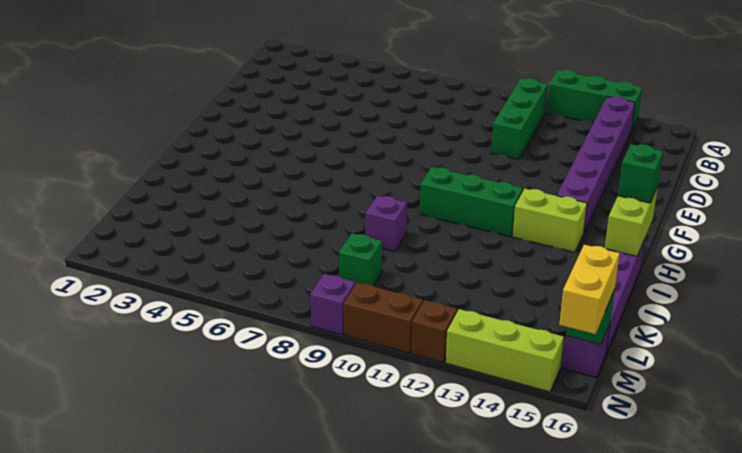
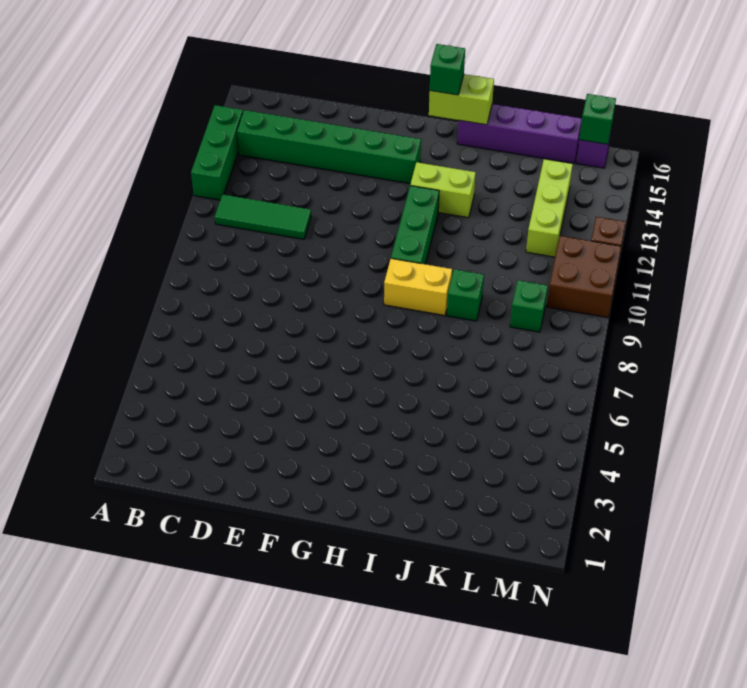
green brick B11:D11 level 1 -> green tile B11:D11 level 1
purple brick B14:G14 level 1 -> green brick B14:G14 level 1
lime brick H13:H14 level 1 -> lime brick H13:I13 level 1
purple brick J9 level 1 -> green brick J9 level 1
yellow brick M16:N16 level 3 -> yellow brick H9:I9 level 1
purple brick N9 level 1 -> none
brown brick N10:N11 level 1 -> brown brick M10:N11 level 1
lime brick N13:N15 level 1 -> lime brick L12:L14 level 1

